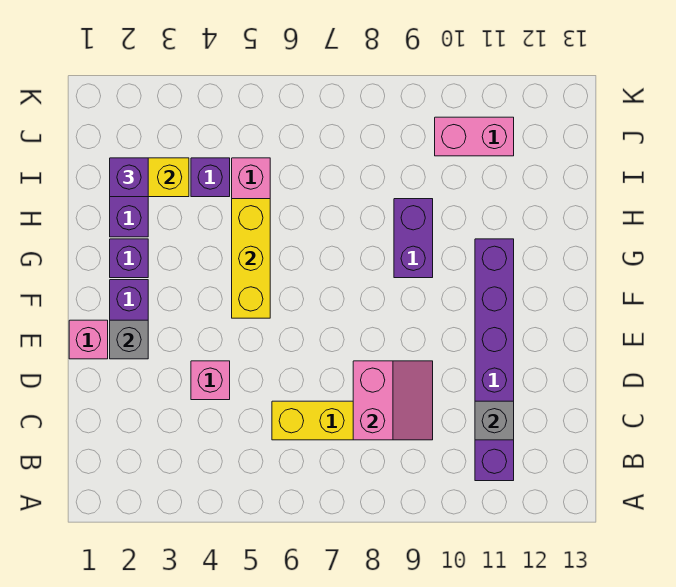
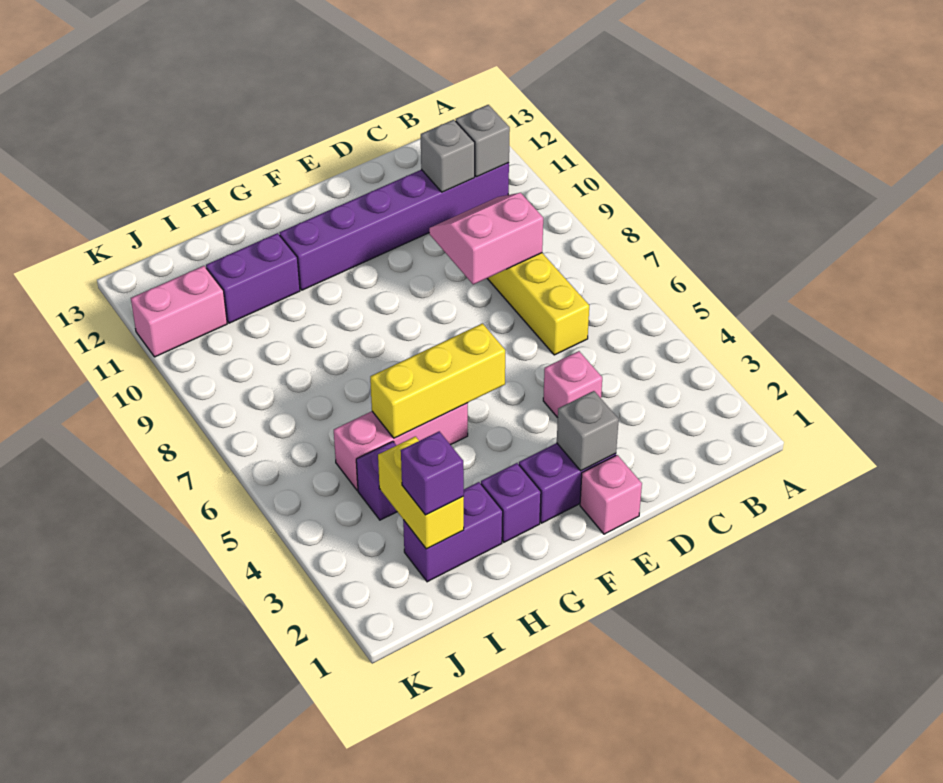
none -> grey brick B11 level 2
purple brick G9:H9 level 1 -> purple brick H11:I11 level 1
pink brick J10:J11 level 1 -> pink brick J11:K11 level 1

